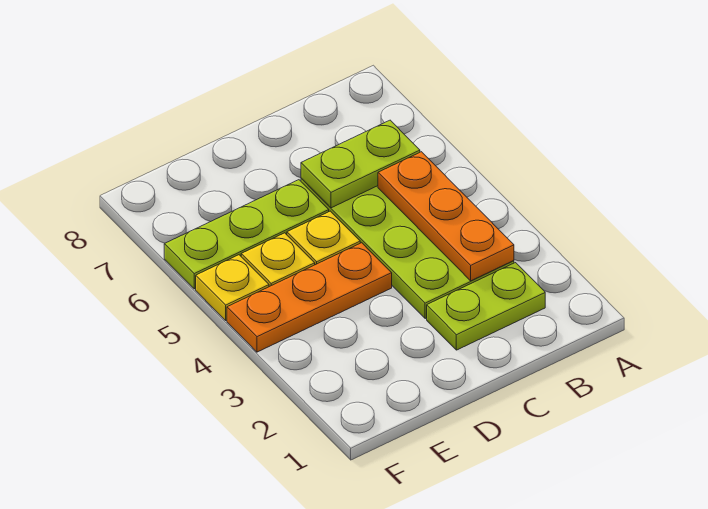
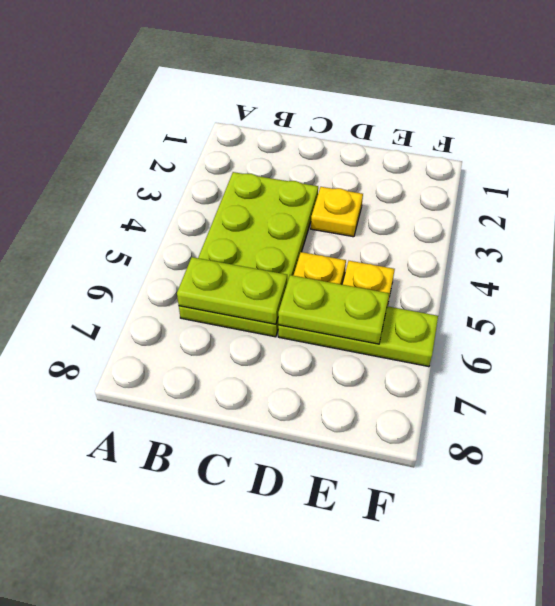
lime plate B2:C2 level 1 -> lime plate D6:E6 level 2
orange plate B3:B5 level 2 -> none
orange plate D4:F4 level 1 -> none
yellow plate F5 level 1 -> yellow plate D3 level 1

